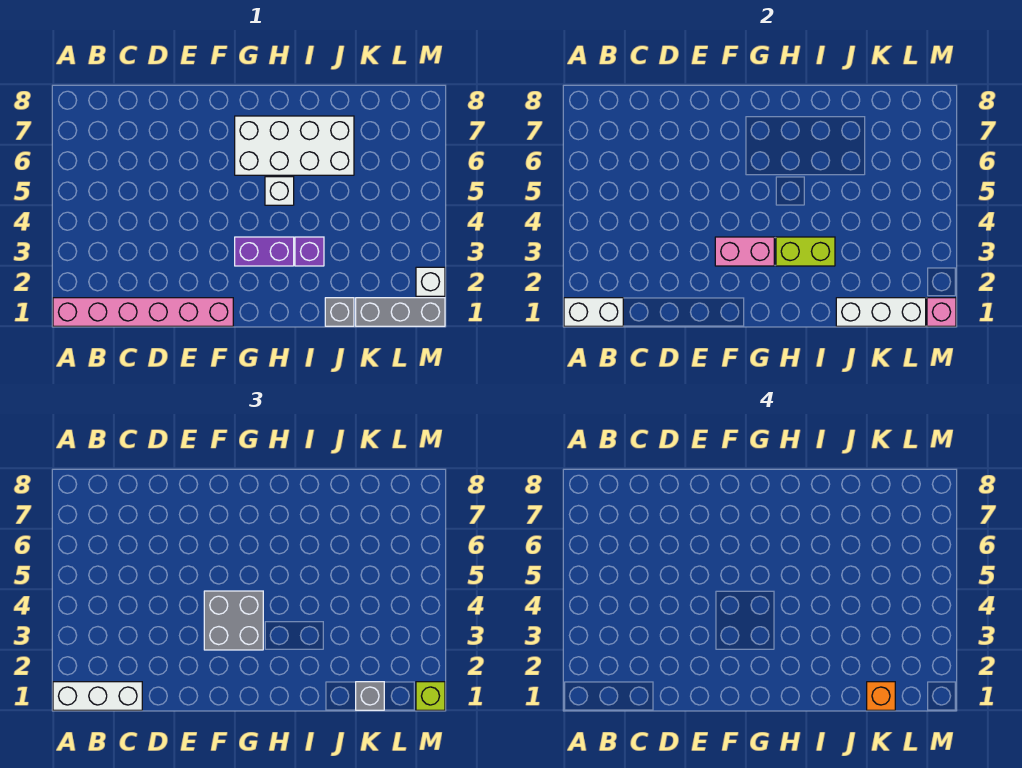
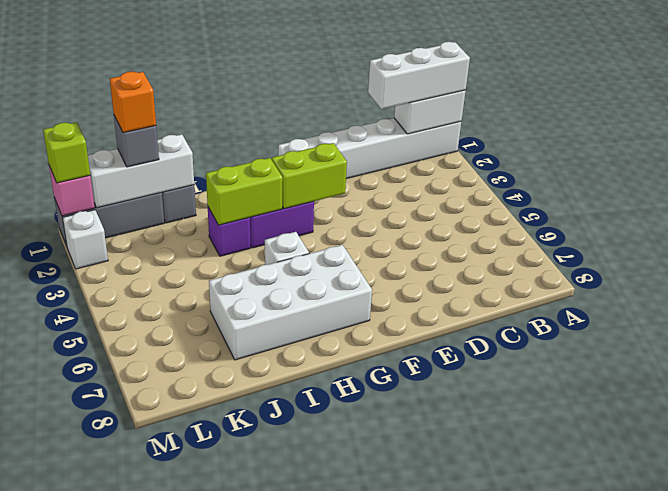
pink brick A1:F1 level 1 -> white brick A1:F1 level 1
pink brick F3:G3 level 2 -> lime brick F3:G3 level 2
grey brick F3:G4 level 3 -> none

